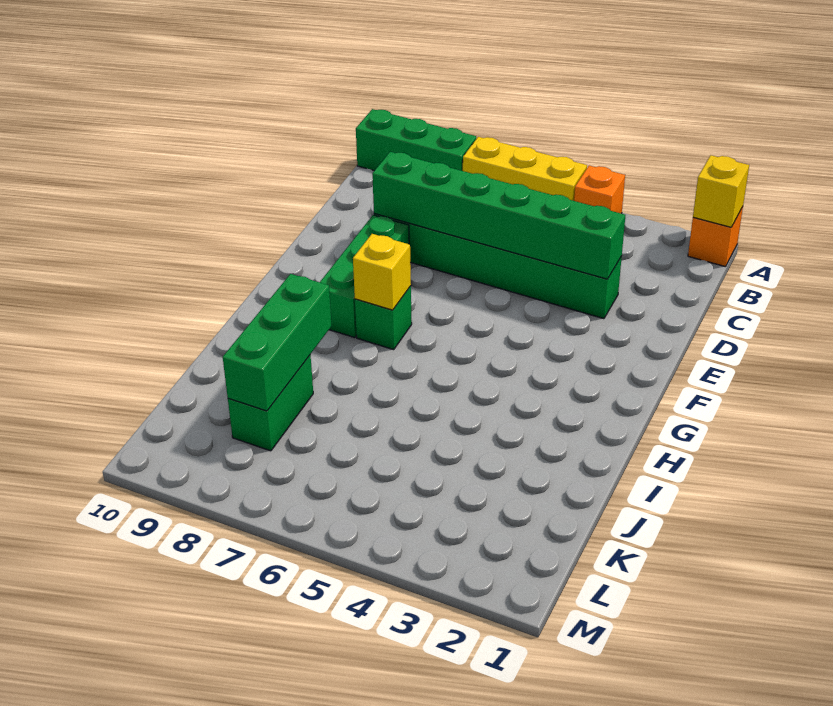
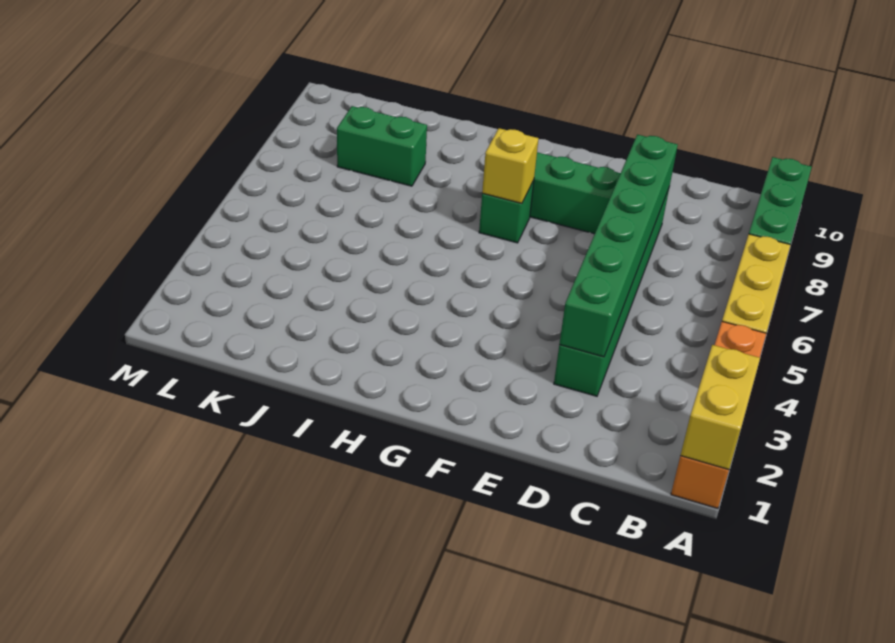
yellow brick A1 level 2 -> yellow brick A1:A2 level 2
green brick I8:K8 level 2 -> none

